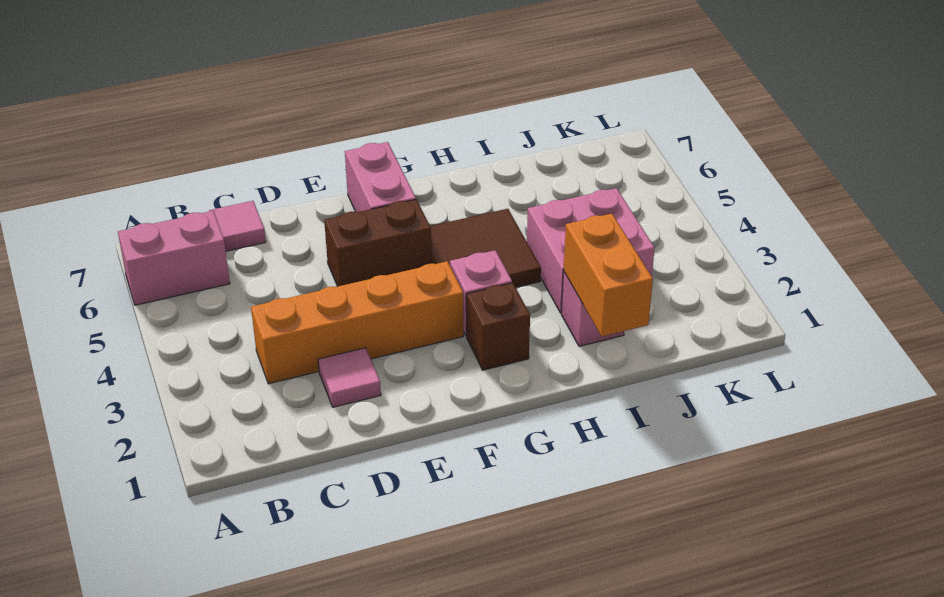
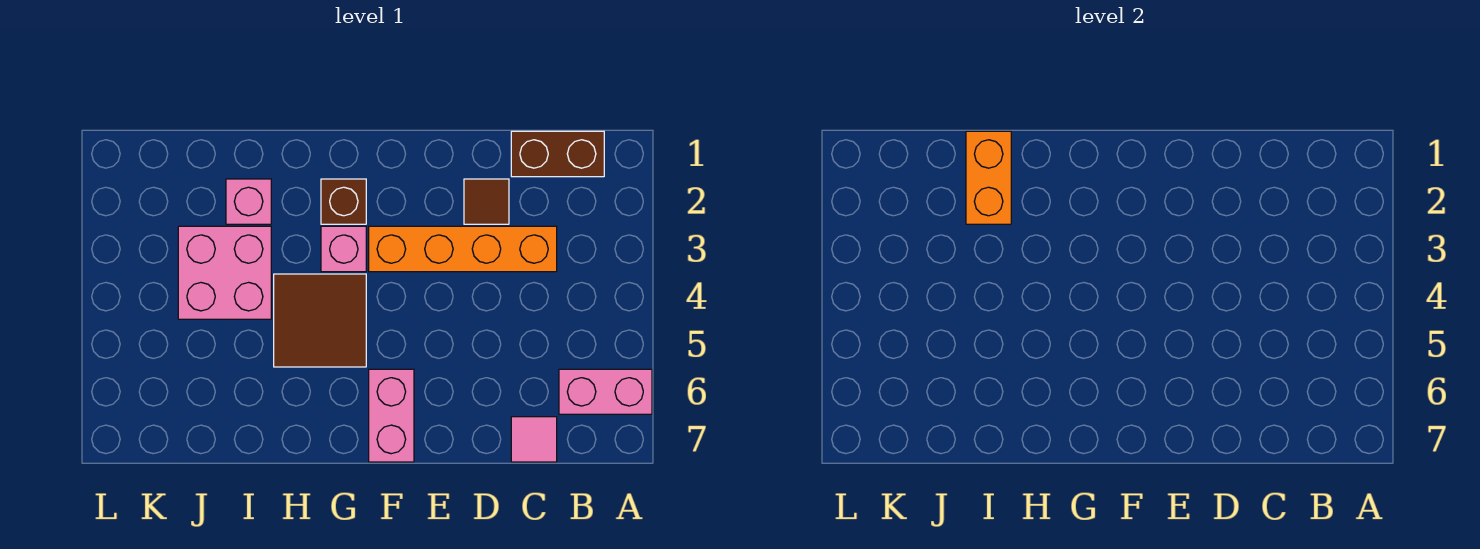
pink tile D2 level 1 -> brown tile D2 level 1
brown brick E5:F5 level 1 -> brown brick B1:C1 level 1

